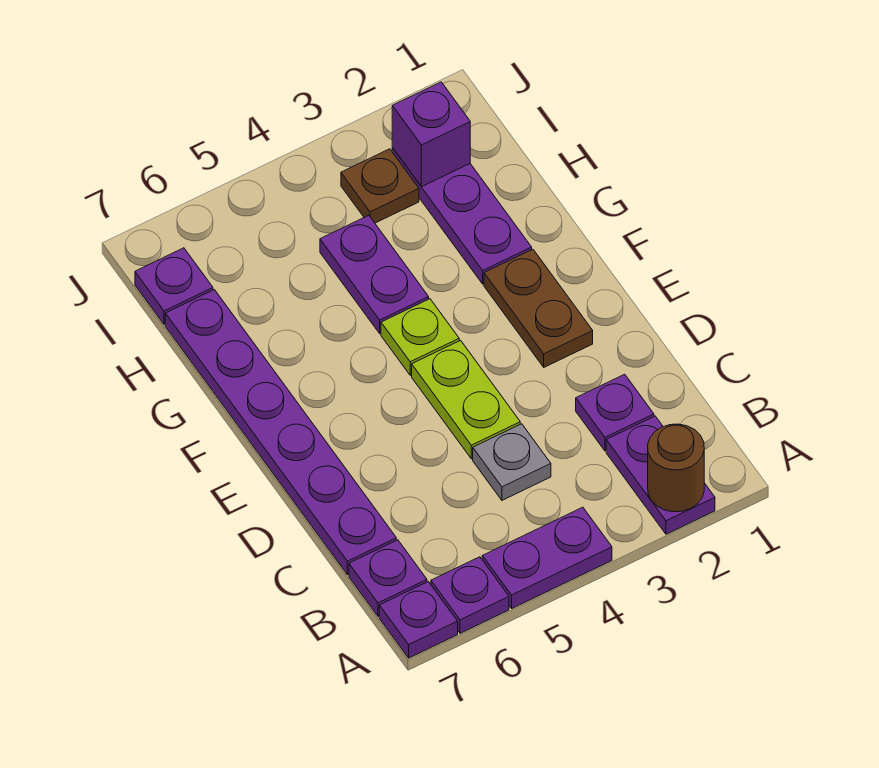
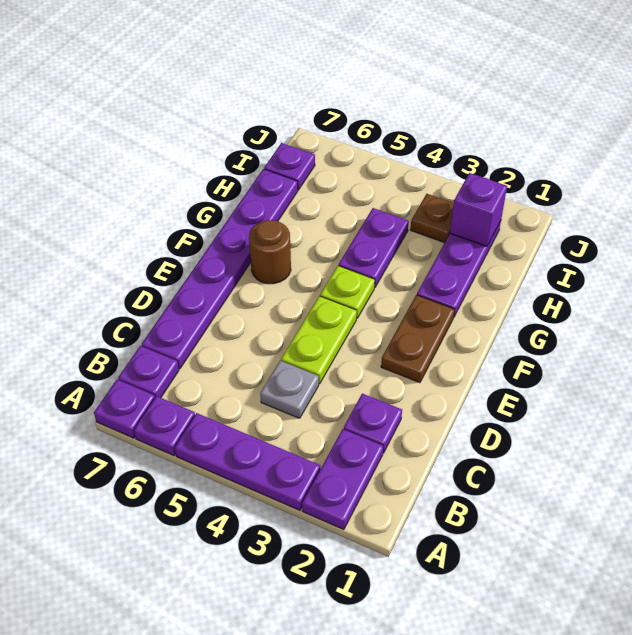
brown round brick A2 level 2 -> brown round brick F6 level 1
purple plate A4:A5 level 1 -> purple plate A3:A5 level 1

